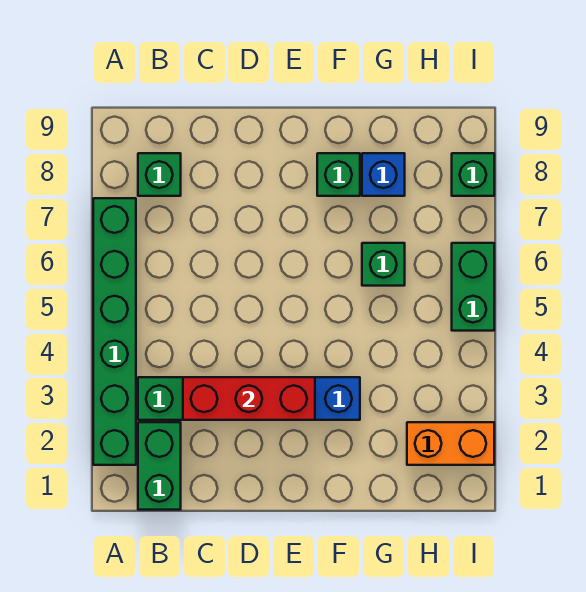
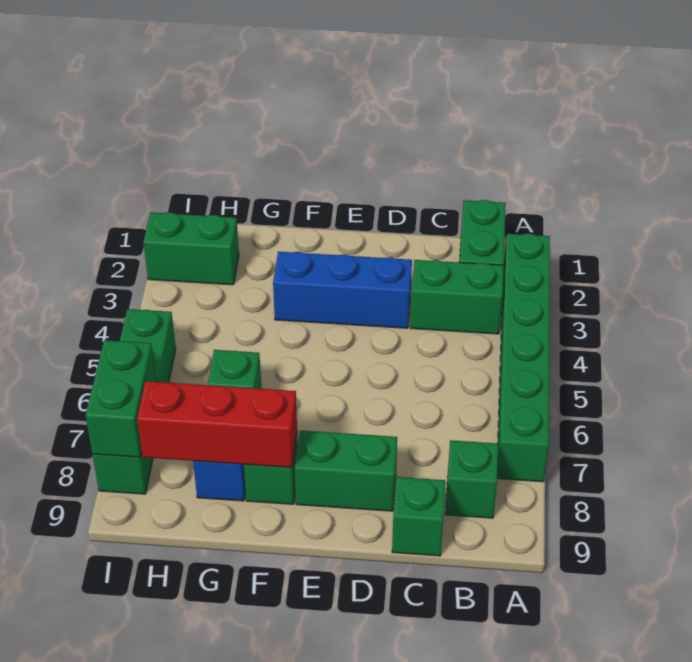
red brick C3:E3 level 2 -> red brick F8:H8 level 2
none -> green brick C9 level 1
none -> green brick D8:E8 level 1
orange brick H2:I2 level 1 -> green brick H2:I2 level 1
none -> green brick I7:I8 level 2

